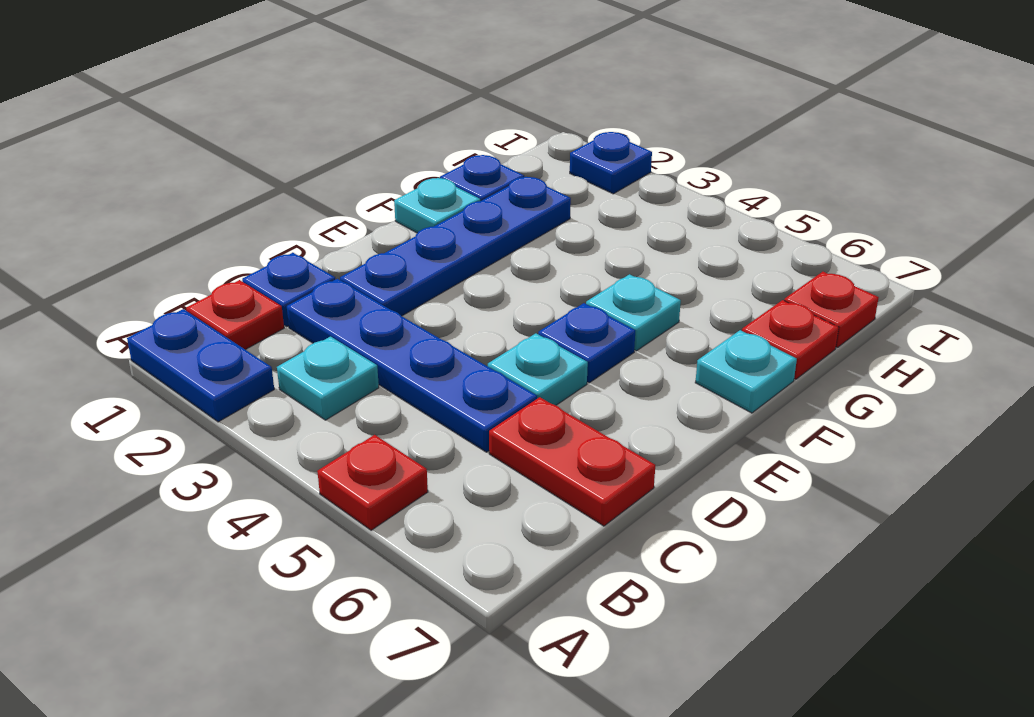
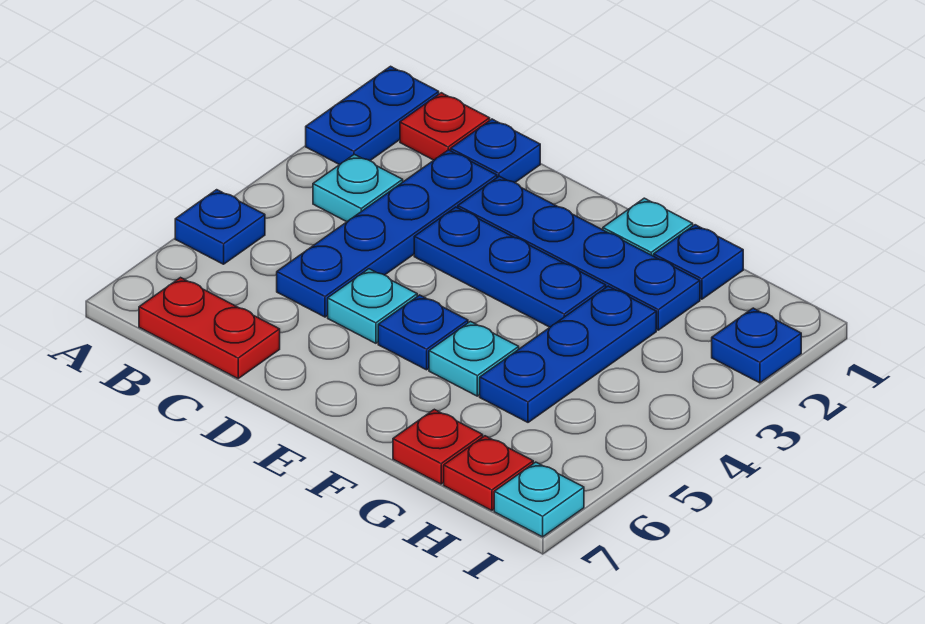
red plate A5 level 1 -> blue plate A5 level 1
red plate C6:C7 level 1 -> red plate B7:C7 level 1
none -> blue plate D3:F3 level 1
cyan plate F7 level 1 -> cyan plate I7 level 1
none -> blue plate G3:G5 level 1

